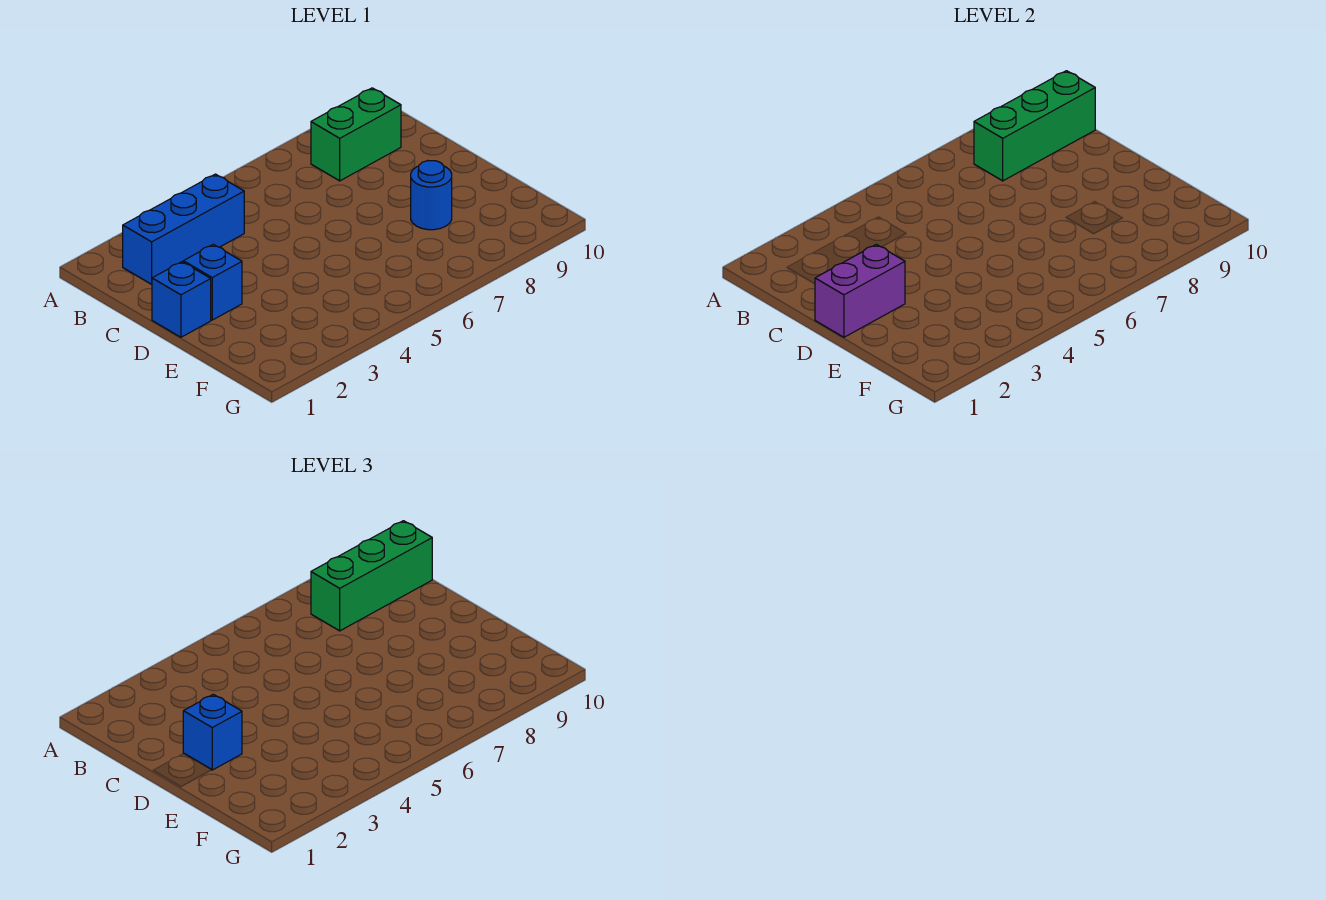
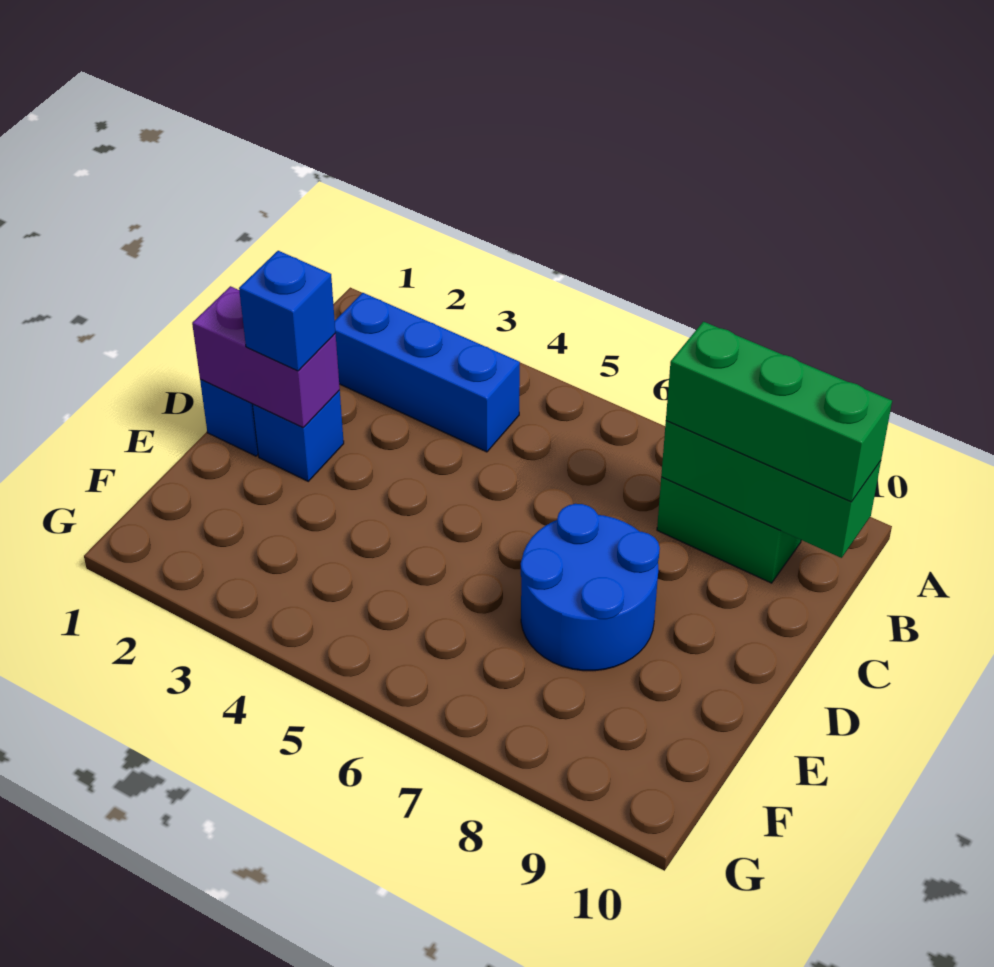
blue round brick E8 level 1 -> blue round brick D7:E8 level 1

